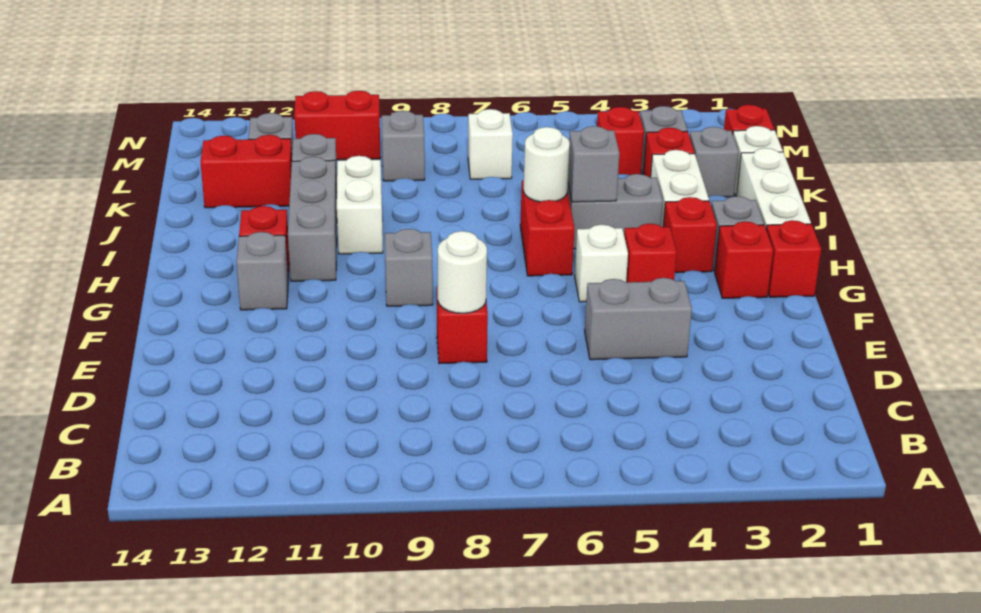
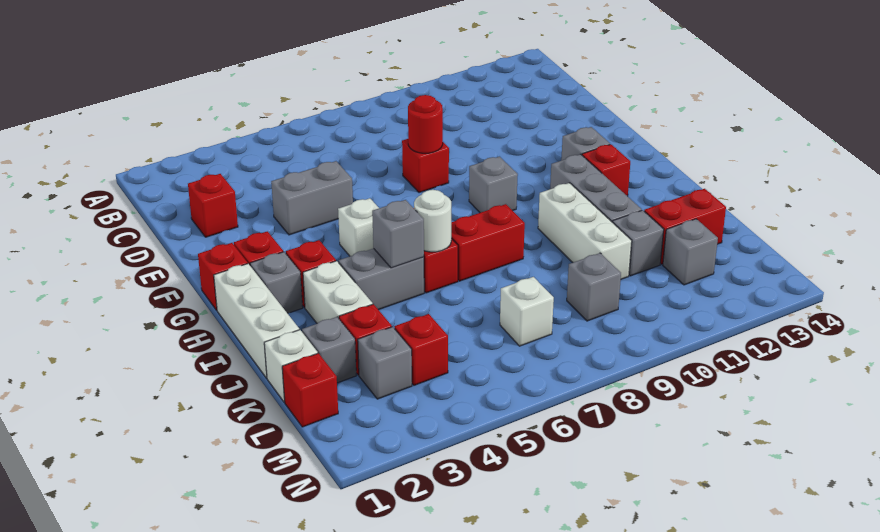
white round brick E8 level 2 -> red round brick E8 level 2
red brick G4 level 1 -> red brick D2 level 1
white brick I10:J10 level 1 -> white brick I10:K10 level 1
red brick M10:M11 level 1 -> red brick I7:I8 level 1

